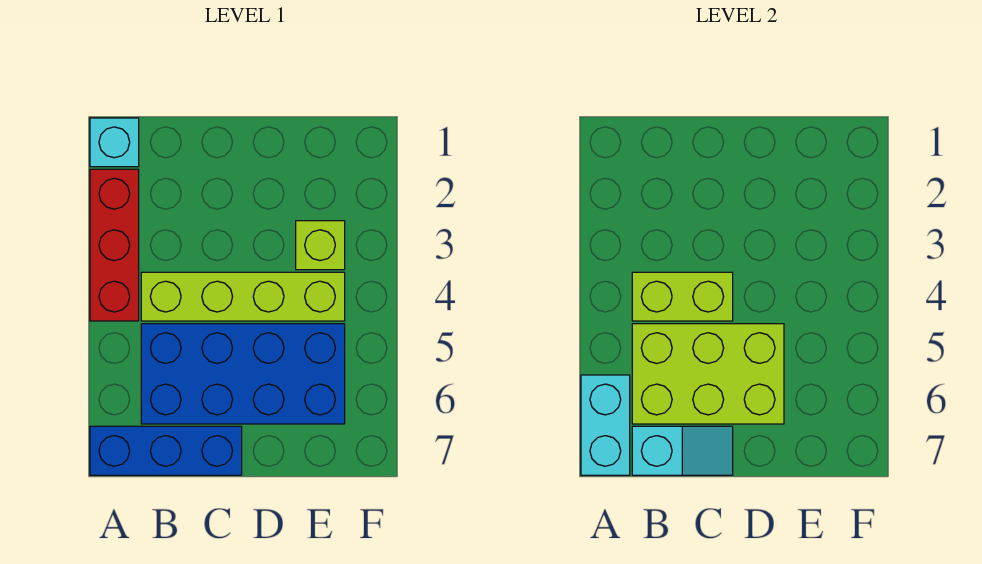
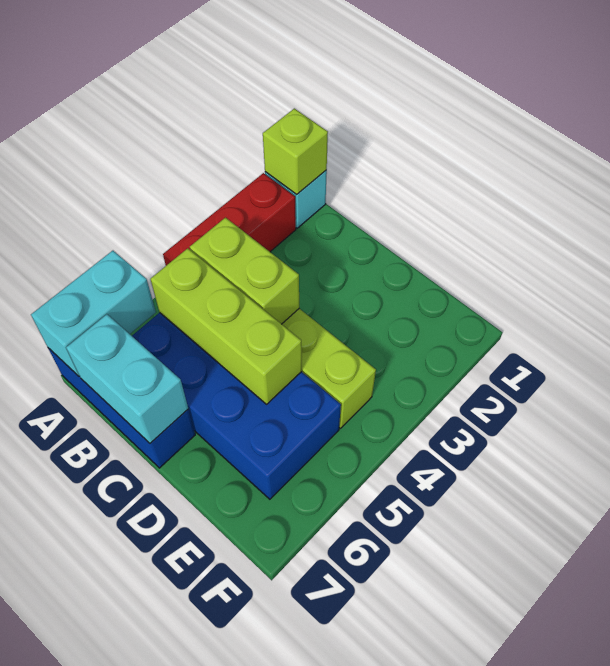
lime brick B5:D6 level 2 -> lime brick B5:D5 level 2
cyan slope B7:C7 level 2 top B -> cyan brick B7:C7 level 2
lime brick E3 level 1 -> lime brick A1 level 2

